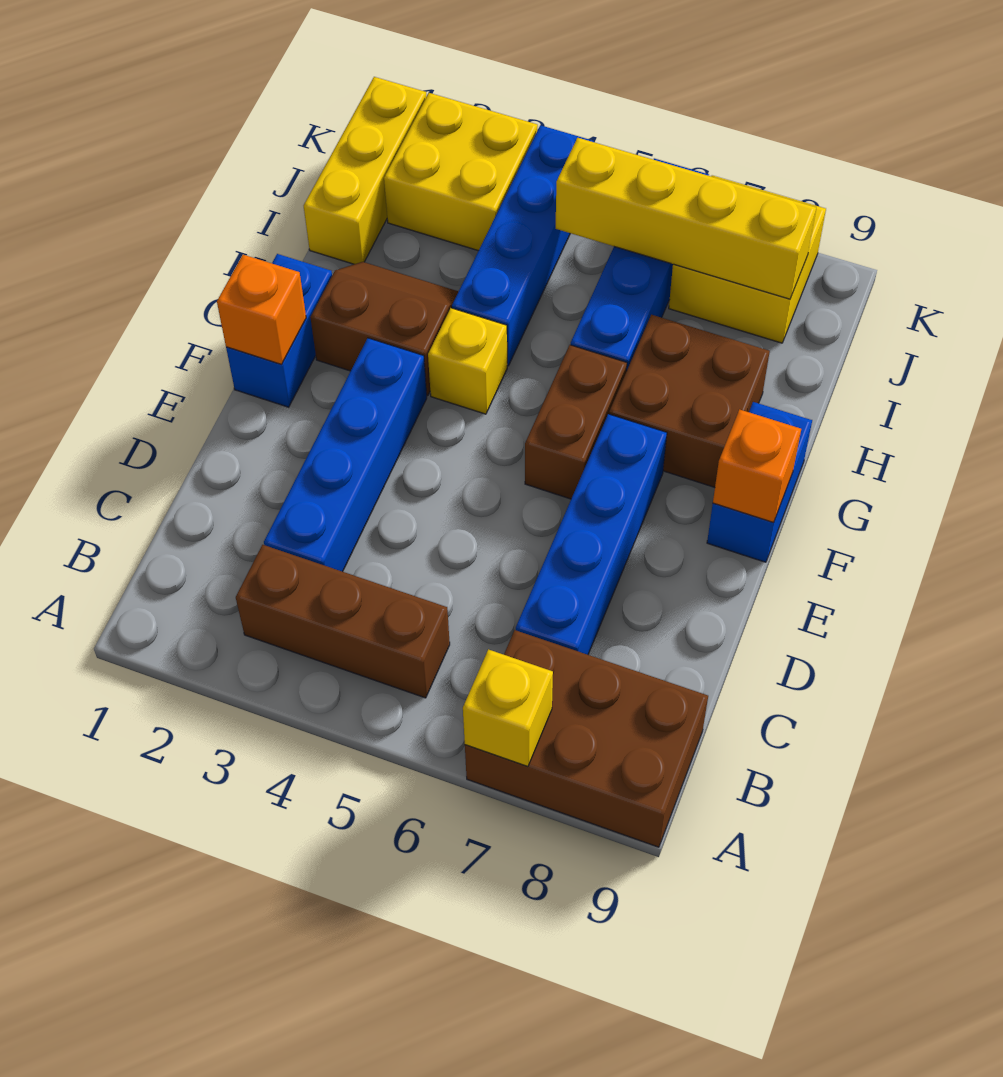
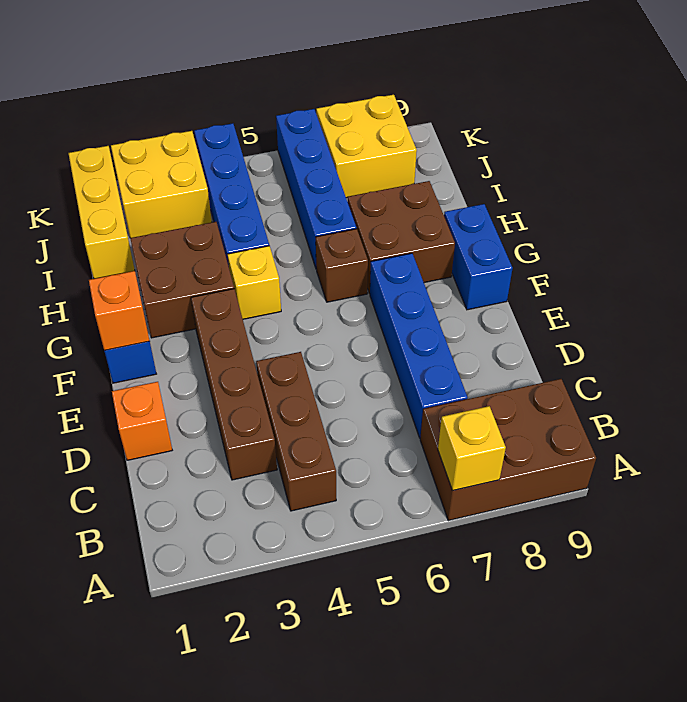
brown brick B3:B5 level 1 -> brown brick B4:D4 level 1
blue brick C3:F3 level 1 -> brown brick C3:F3 level 1
brown brick F6:G6 level 1 -> brown brick G6 level 1
orange brick F9 level 2 -> orange brick D1 level 1
brown slope G2:H3 level 1 top G -> brown brick G2:H3 level 1
yellow brick J5:J8 level 2 -> none

